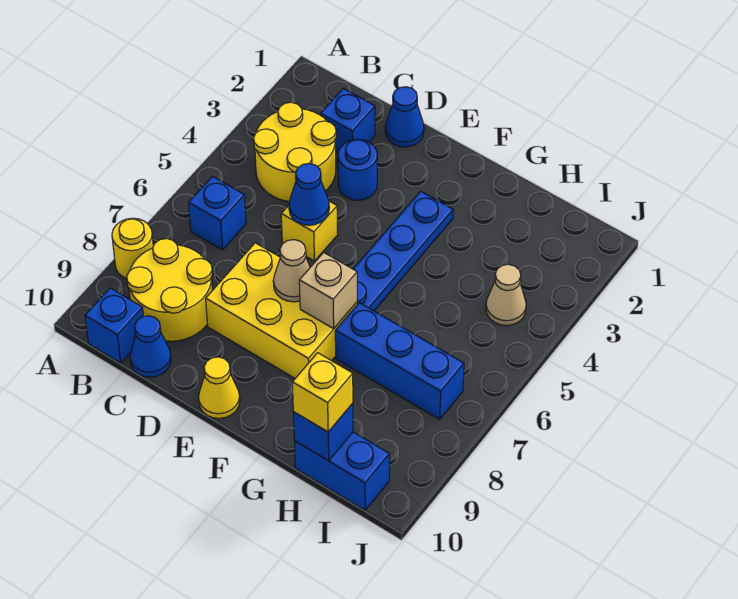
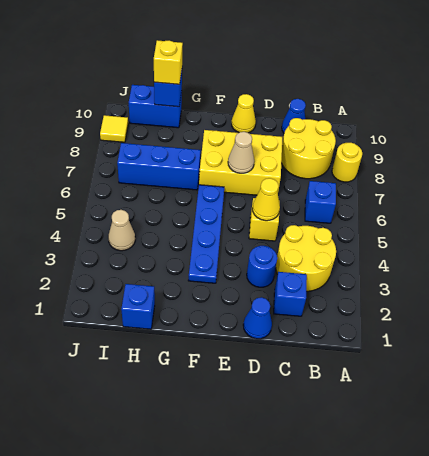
blue brick B10 level 1 -> blue brick H1 level 1
blue cone D5 level 2 -> yellow cone D5 level 2
tan brick F7 level 2 -> none
none -> yellow tile J9 level 1

